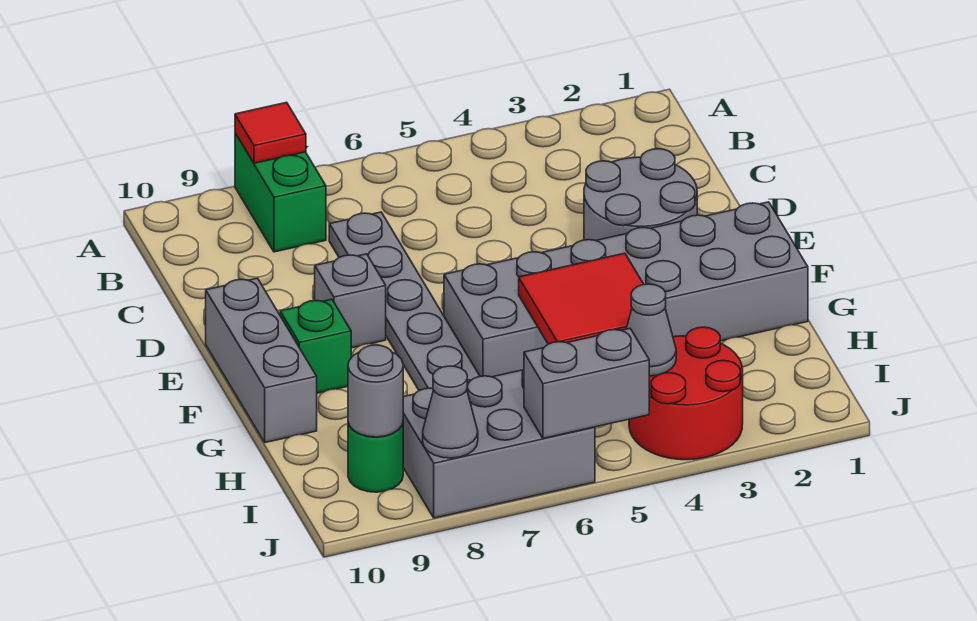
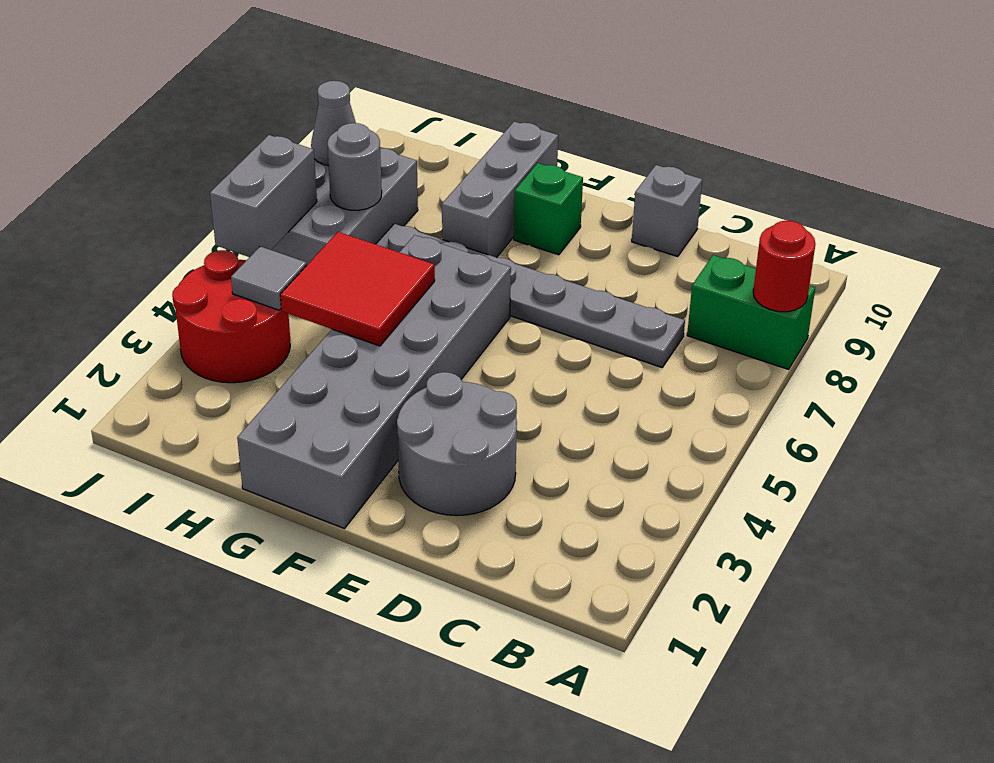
red tile A8 level 2 -> red round brick A8 level 2
grey brick E8 level 1 -> grey brick D10 level 1
grey brick E10:G10 level 1 -> grey brick G8:G10 level 1
grey cone I4 level 2 -> grey tile I4 level 2
green round brick I9 level 1 -> none
grey round brick I9 level 2 -> grey round brick I7 level 2

